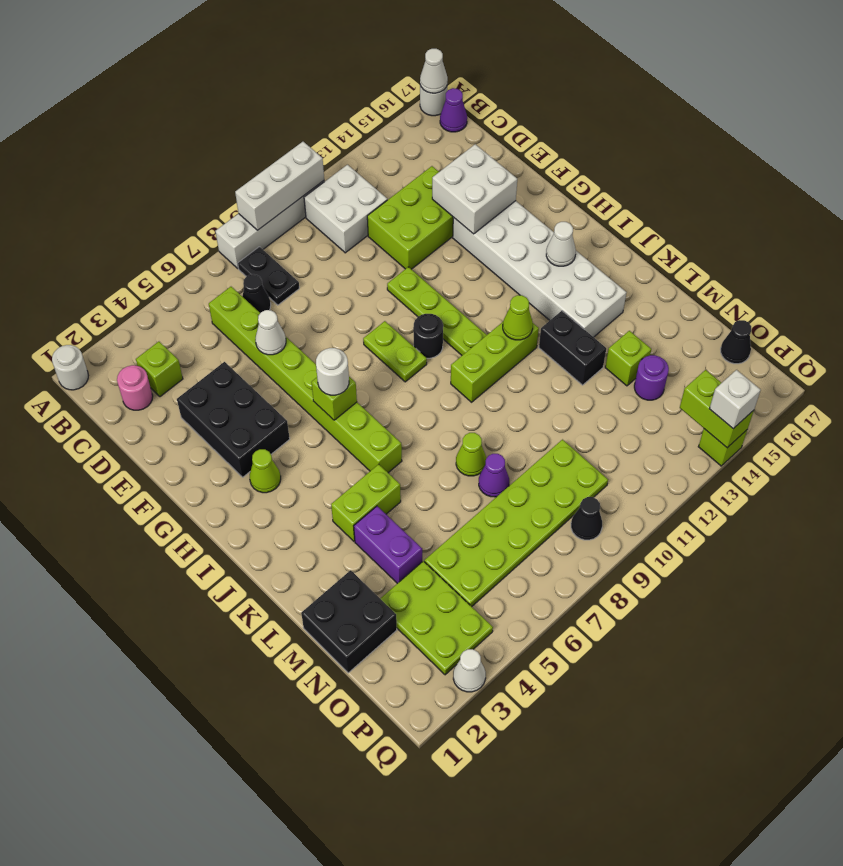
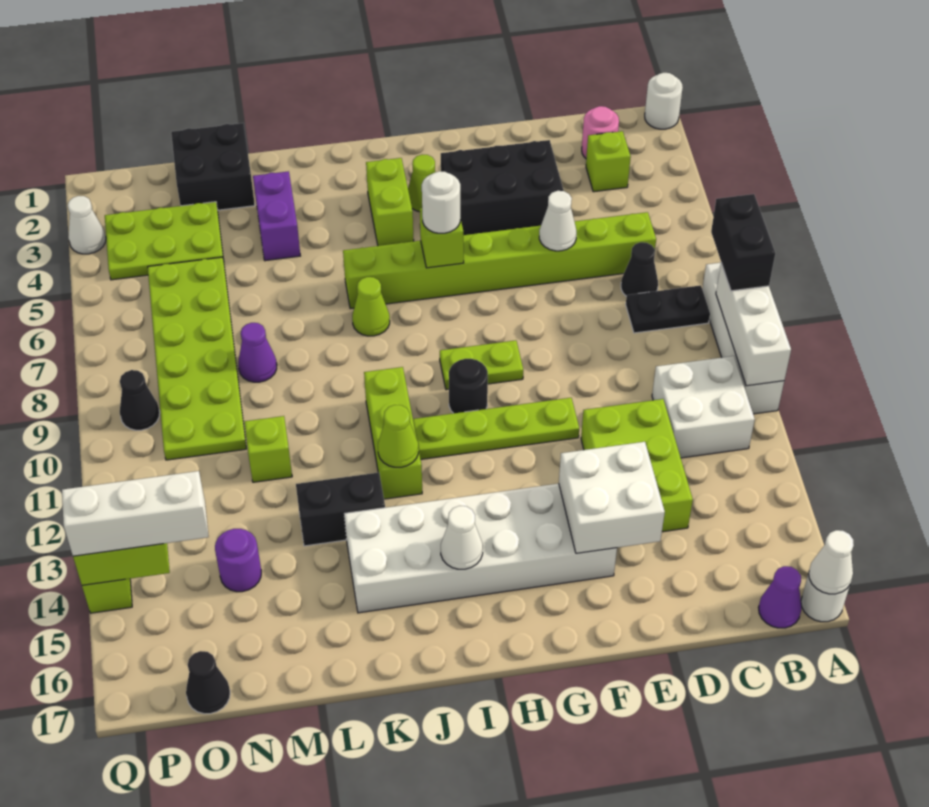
none -> black brick A8:A9 level 3
lime brick K4:K5 level 1 -> lime brick I3:I4 level 1
purple brick L4:M4 level 1 -> purple brick L3:L4 level 1
lime cone L8 level 1 -> lime cone J7 level 1
lime brick M14 level 1 -> lime brick M11 level 1
white brick Q14 level 3 -> white brick O14:Q14 level 3

